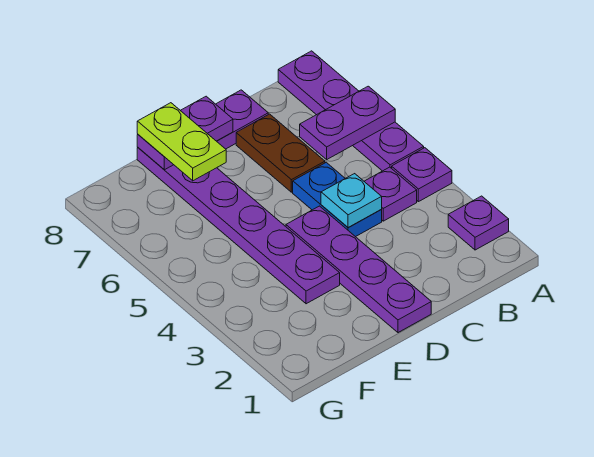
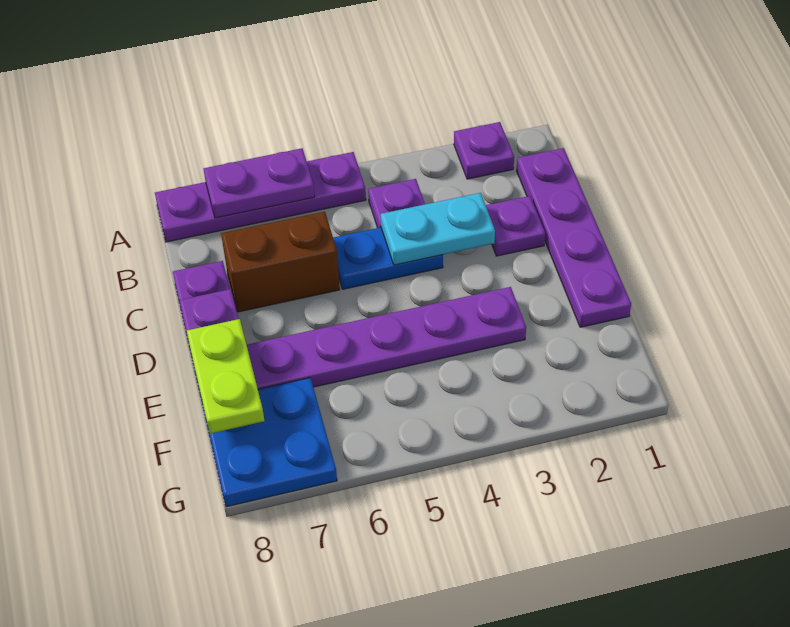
purple plate A4 level 1 -> purple plate C2 level 1
purple plate A6:B6 level 2 -> purple plate A6:A7 level 2
cyan plate C4 level 2 -> cyan plate C3:C4 level 2
brown plate C6:C7 level 1 -> brown brick C6:C7 level 1
purple plate D1:D4 level 1 -> purple plate B1:E1 level 1
lime plate E7:E8 level 3 -> lime plate E8:F8 level 3
none -> blue plate F7:G8 level 1

